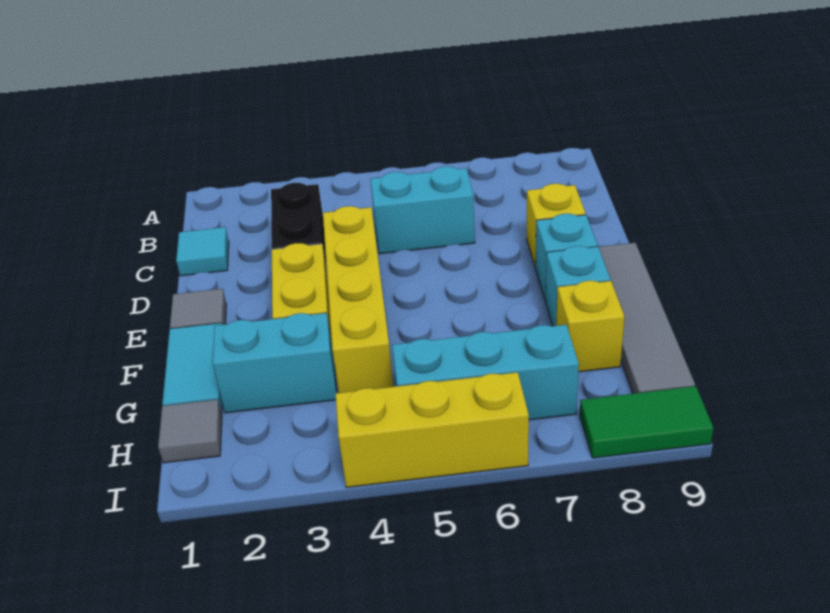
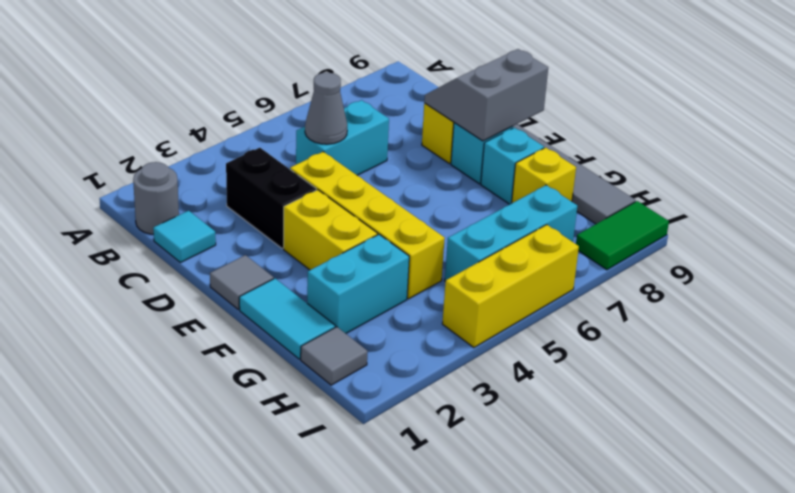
none -> grey round brick B1 level 1
none -> grey cone C5 level 2
none -> grey slope D8:E9 level 2 top E

